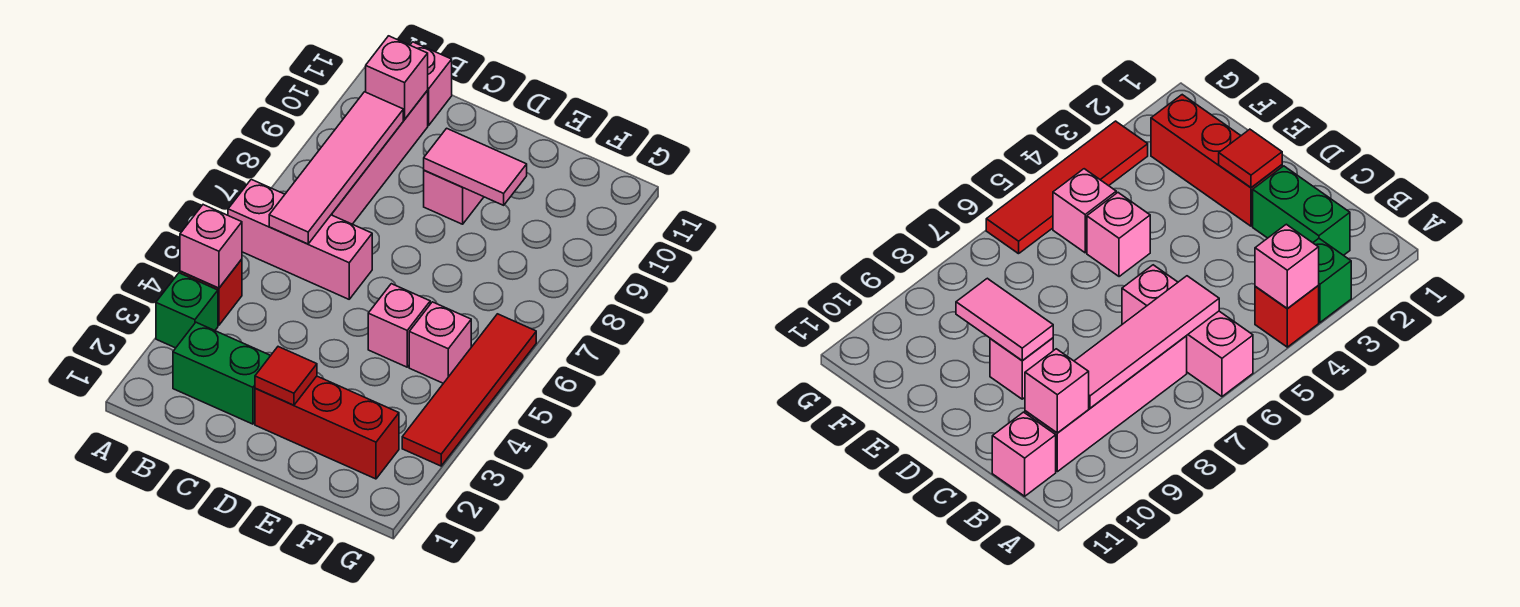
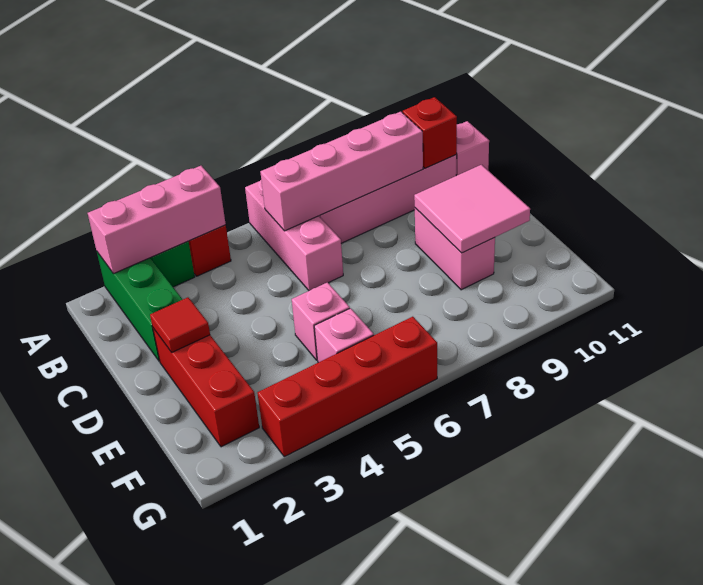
pink brick A4 level 2 -> pink brick A2:A4 level 2
green brick B2:C2 level 1 -> green brick A2:C2 level 1
pink tile B6:B9 level 2 -> pink brick B6:B9 level 2
pink brick B10 level 2 -> red brick B10 level 2
pink brick D9 level 1 -> pink brick D9:E9 level 1
pink tile D9:E9 level 2 -> pink tile D9:E10 level 2
red tile G3:G6 level 1 -> red brick G3:G6 level 1

